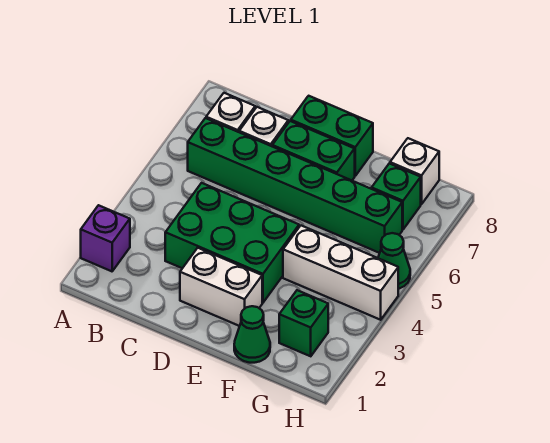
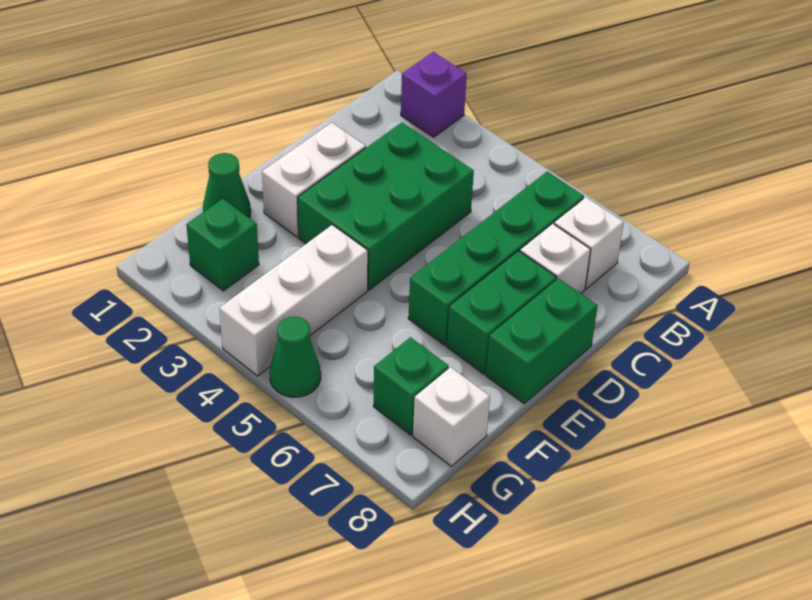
green brick B6:G6 level 1 -> green brick B6:E6 level 1

